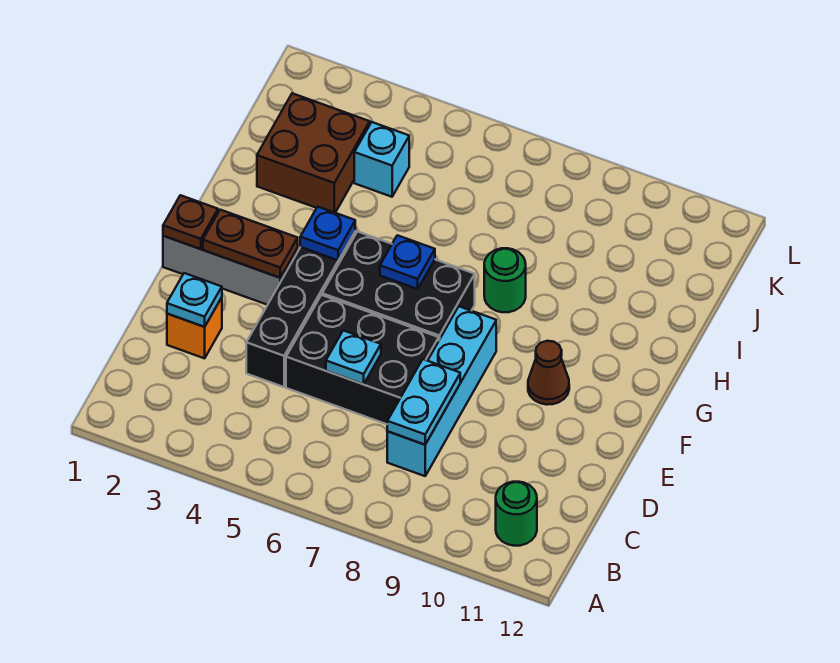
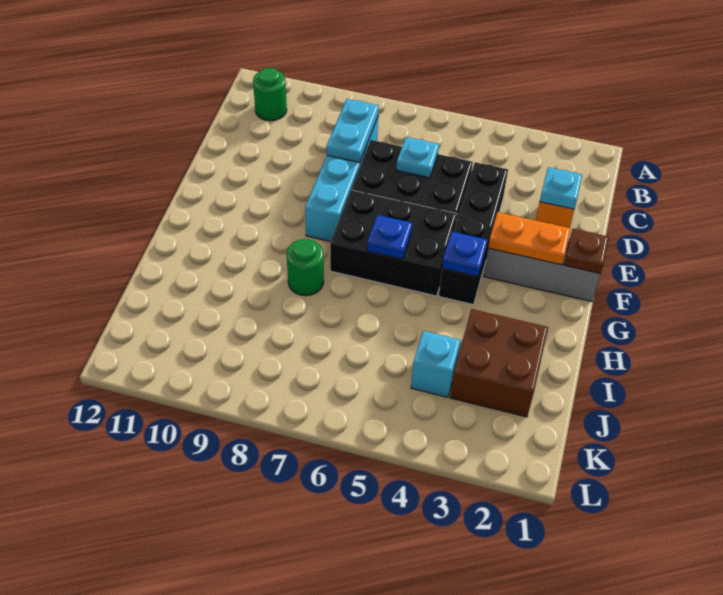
brown plate F2:F3 level 2 -> orange plate F2:F3 level 2
brown cone F10 level 1 -> none

